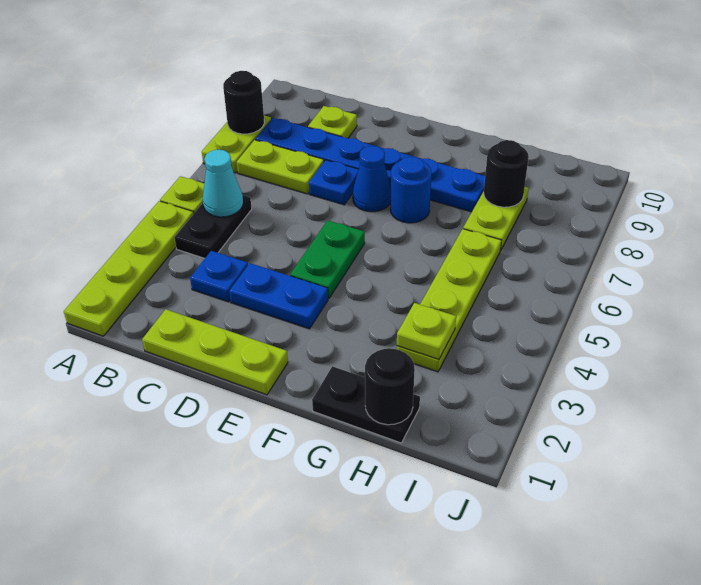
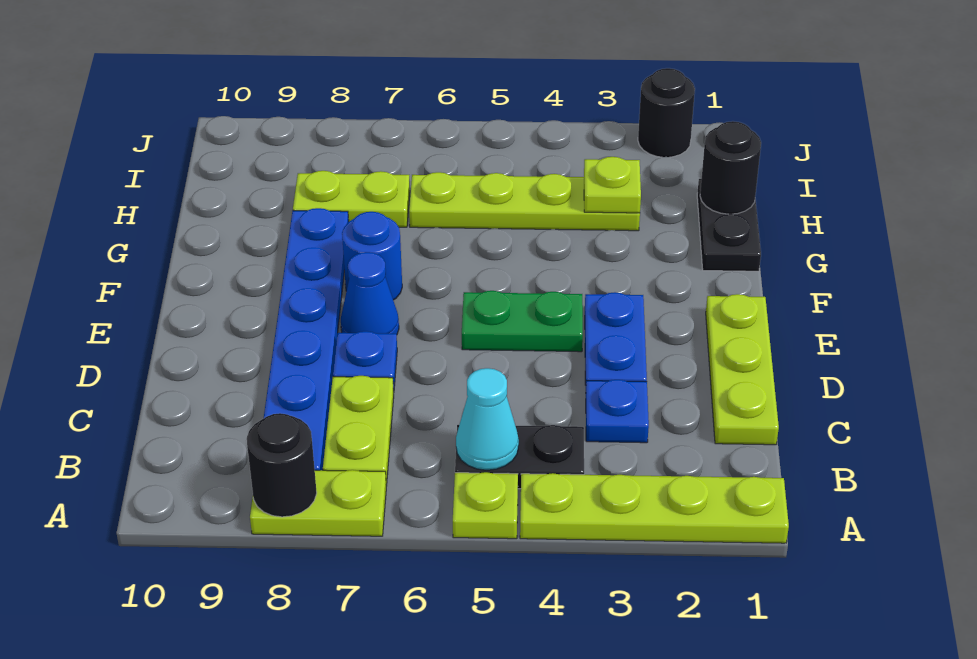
lime plate C9 level 1 -> none
black round brick H8 level 2 -> black round brick J2 level 1

